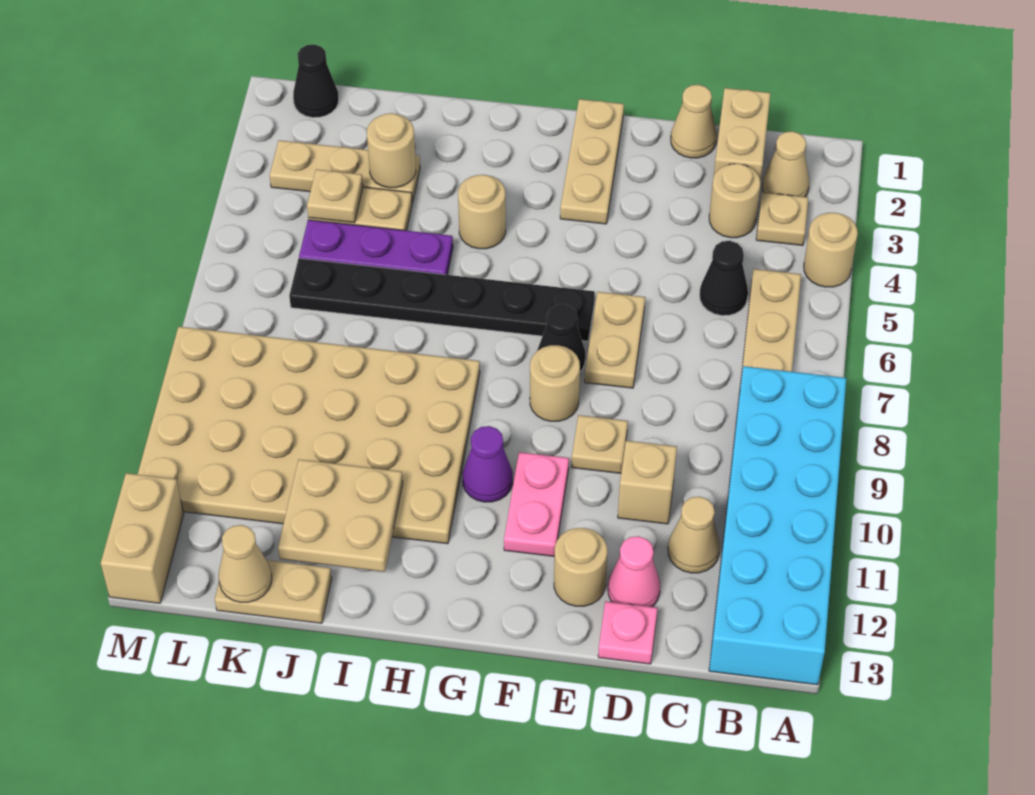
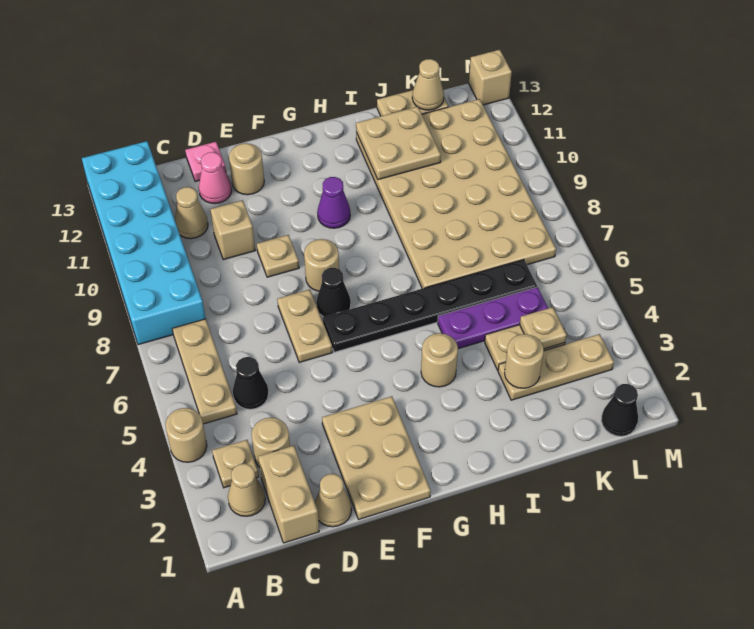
tan plate F1:F3 level 1 -> tan plate E1:F3 level 1
pink plate F10:F11 level 1 -> none
tan plate H8:M11 level 1 -> tan plate I7:L12 level 1
tan brick M12:M13 level 1 -> tan brick M13 level 1

